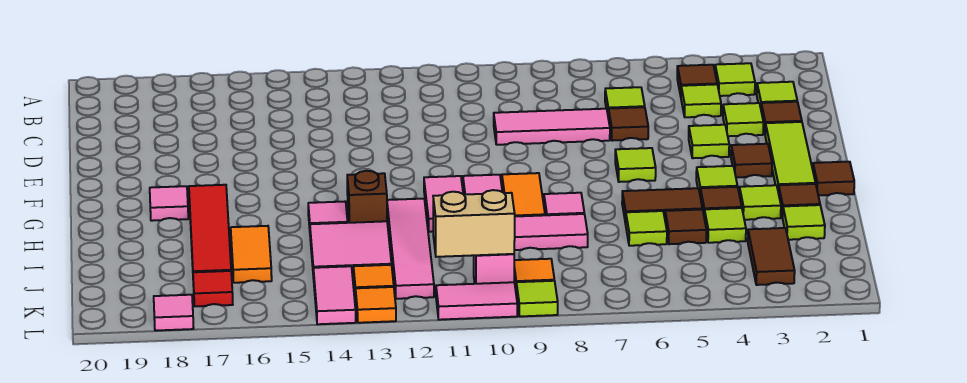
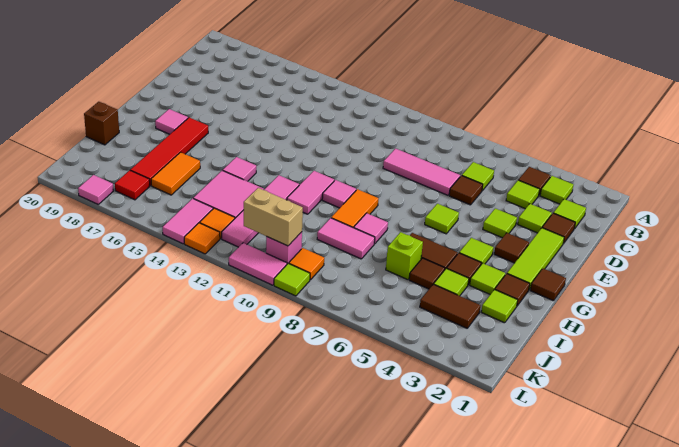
brown brick H13 level 1 -> brown brick I20 level 1
lime tile I6 level 1 -> lime brick I6 level 1
brown tile J3:K3 level 1 -> brown tile J3:J4 level 1

